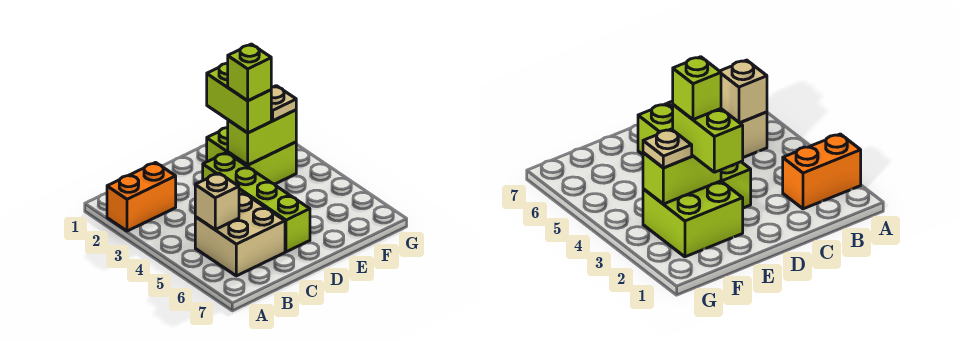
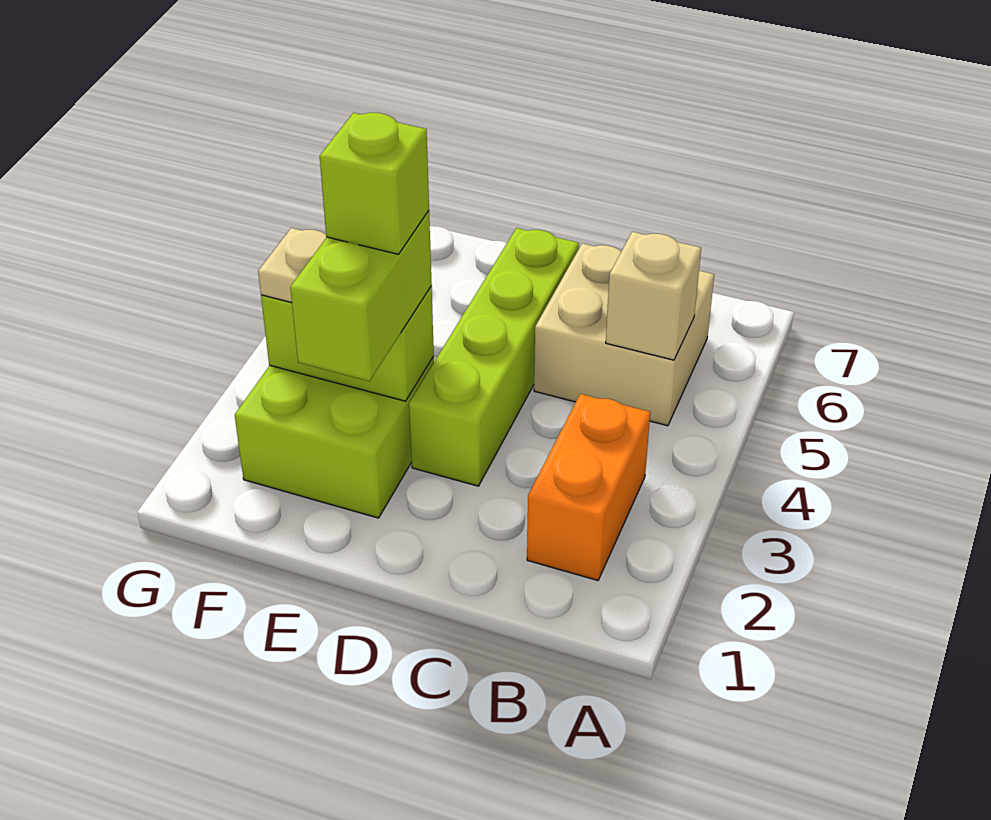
orange brick A2:B2 level 1 -> orange brick B2:B3 level 1

